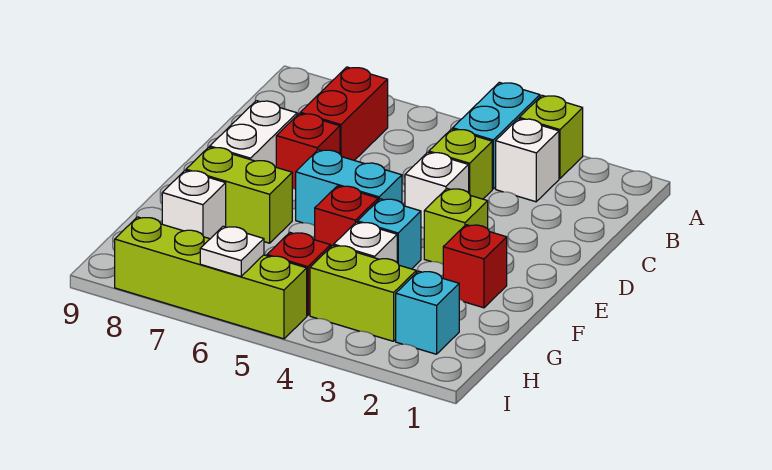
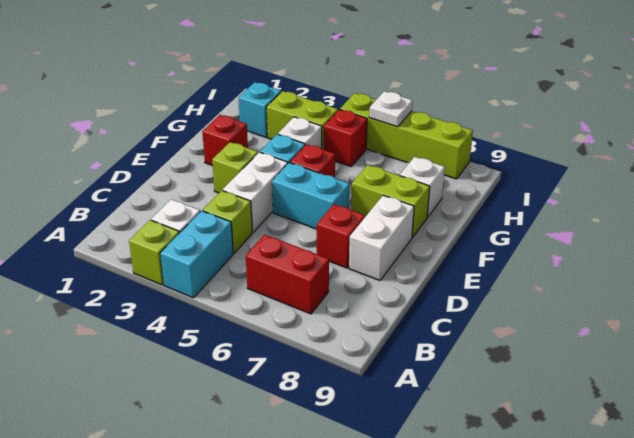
red brick B7:C7 level 1 -> red brick B6:B7 level 1
white brick D4 level 1 -> white brick D4:E4 level 1

